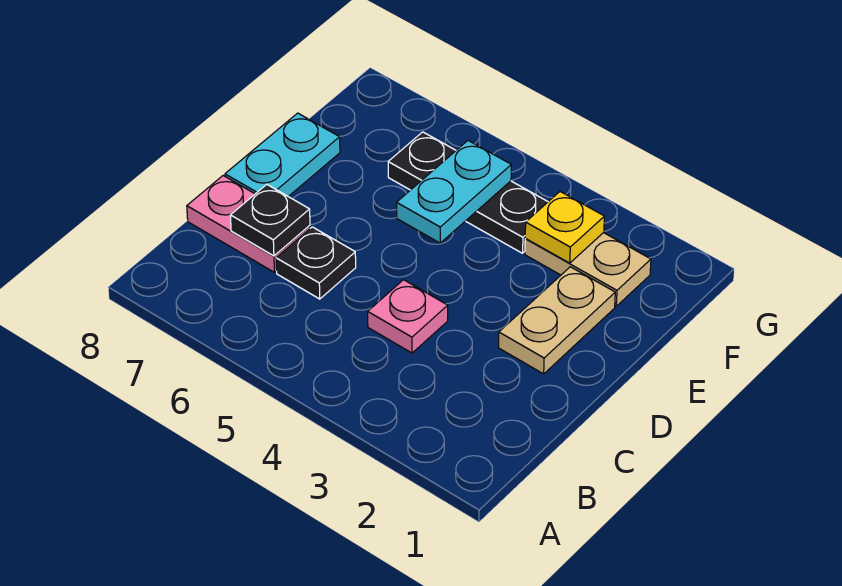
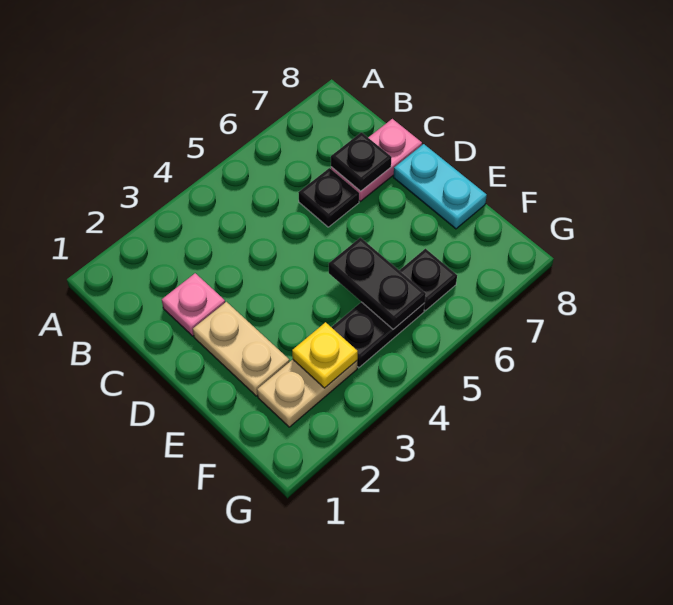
pink plate C4 level 1 -> pink plate C2 level 1
cyan plate E5:F5 level 2 -> black plate E5:F5 level 2

